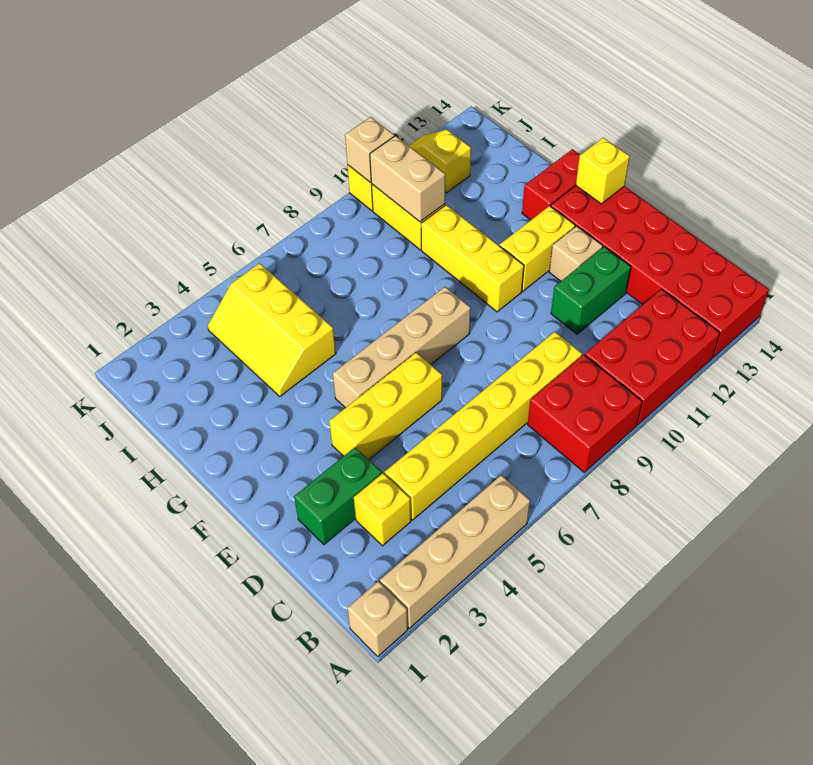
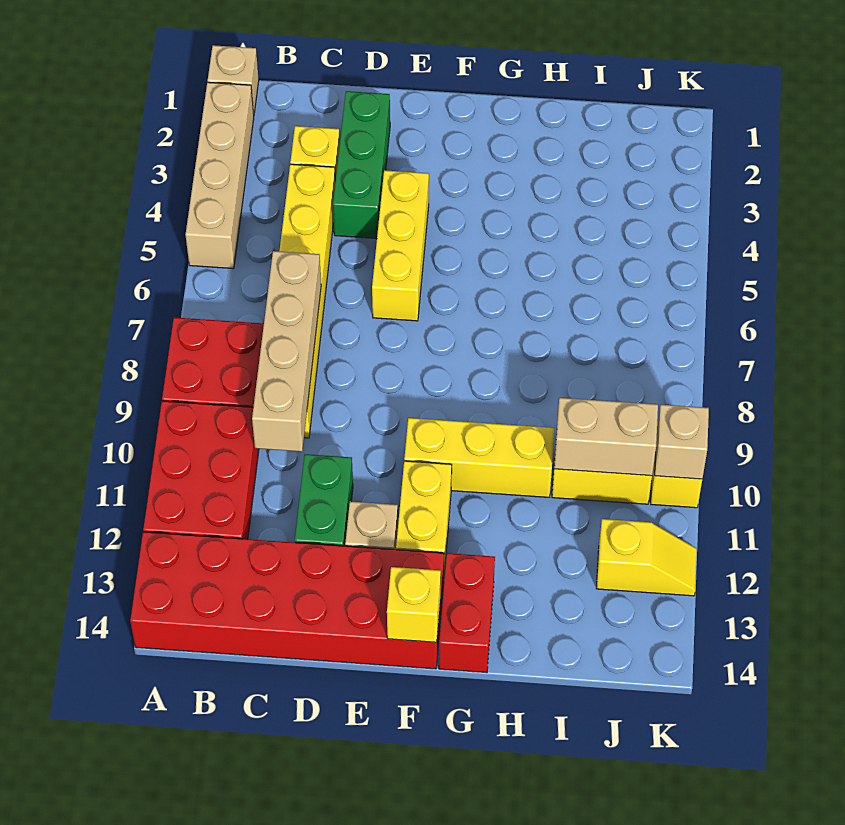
green brick D2:D3 level 1 -> green brick D2:D4 level 1
tan brick F5:F8 level 1 -> tan brick C7:C10 level 2
yellow slope H4:J5 level 1 top 5 -> none

